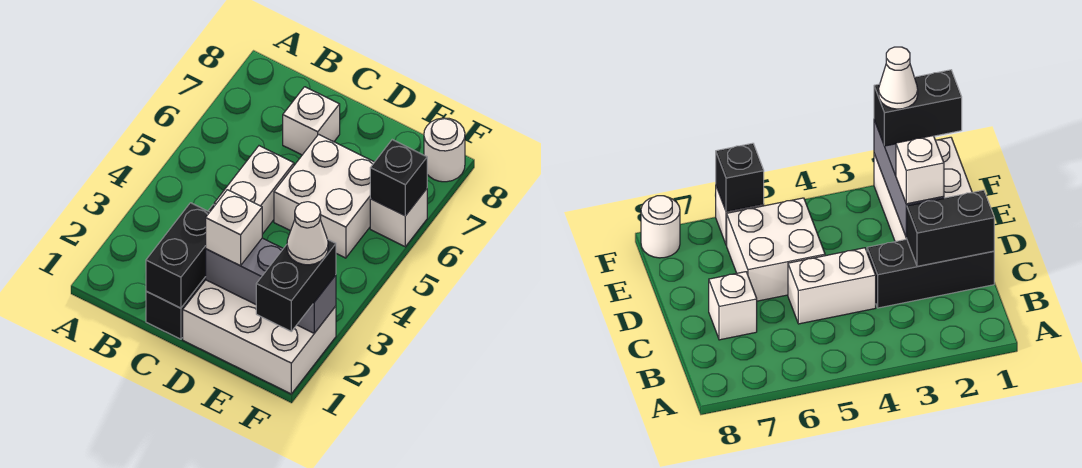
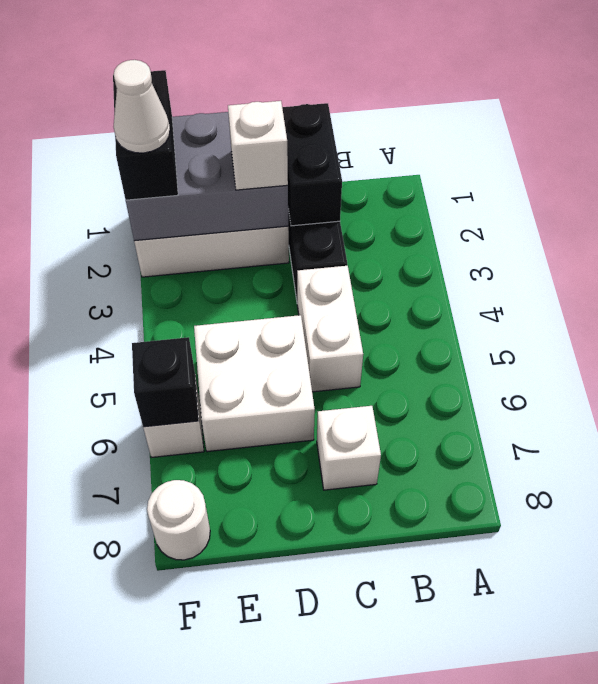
grey brick D2:F2 level 2 -> grey brick D1:F2 level 2

